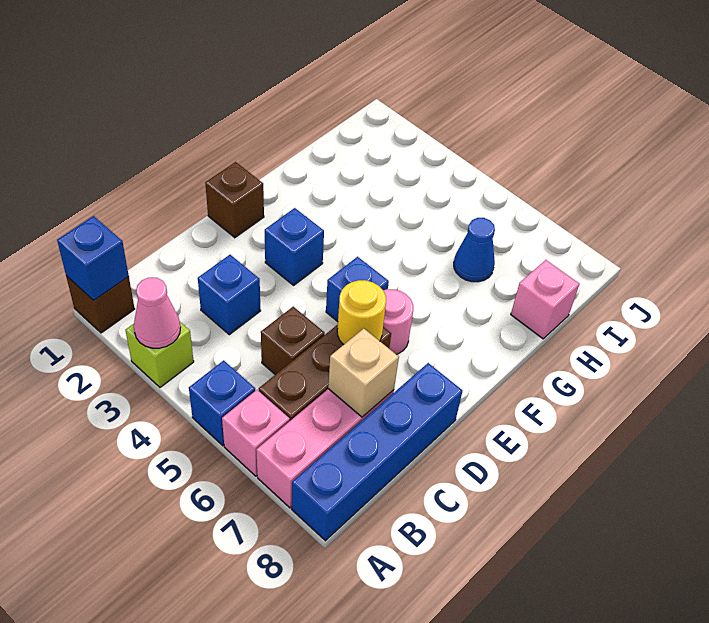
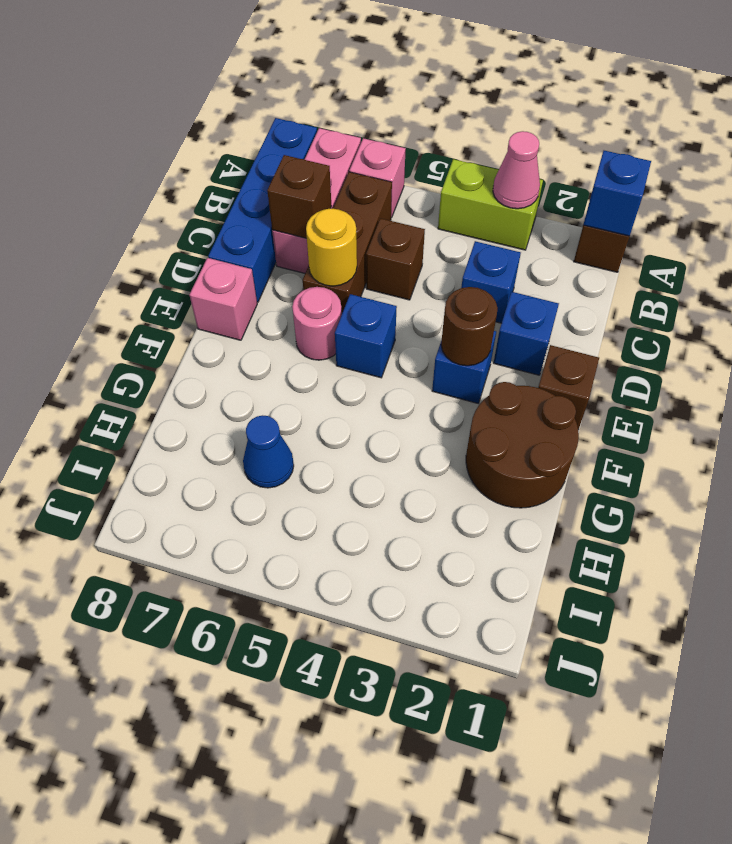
lime brick A3 level 1 -> lime brick A3:A4 level 1
blue brick A5 level 1 -> blue brick D2 level 1
tan brick C7 level 2 -> brown brick C7 level 2
none -> brown round brick E3 level 2
none -> brown round brick F1:G2 level 1
pink brick H8 level 1 -> pink brick E8 level 1

